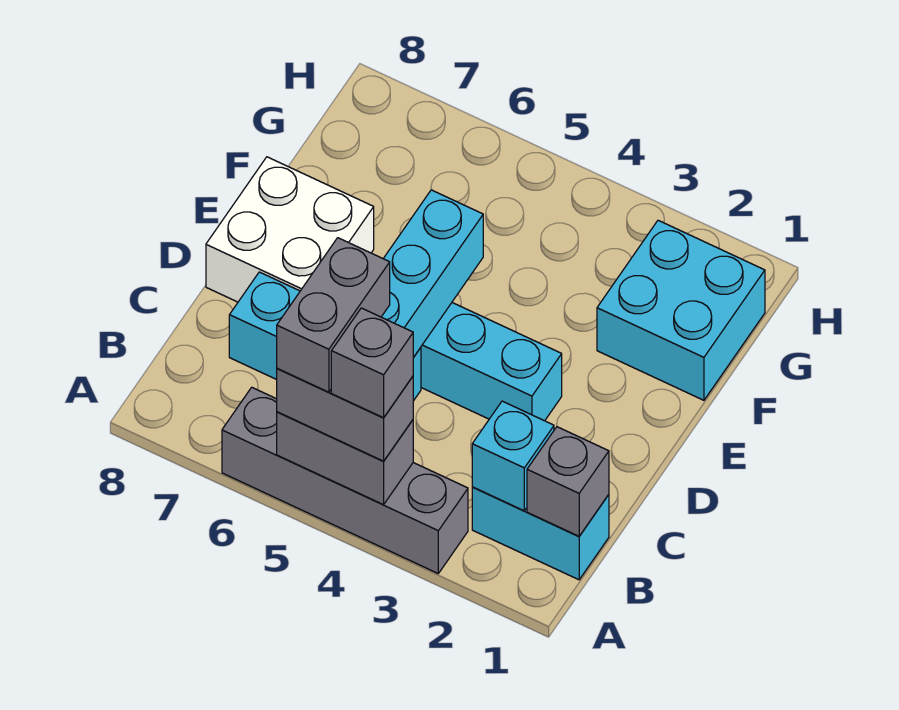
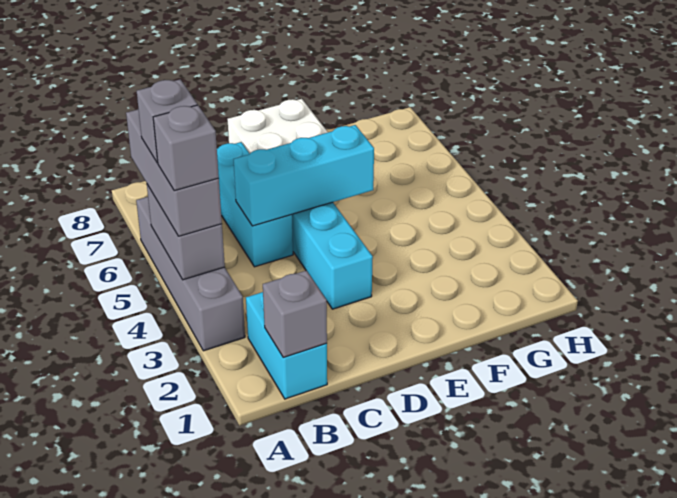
grey brick A4:A5 level 3 -> grey brick A4:A6 level 3
grey brick A5:B5 level 4 -> grey brick A5 level 4
cyan brick B2 level 2 -> none
cyan brick F1:G2 level 1 -> none

